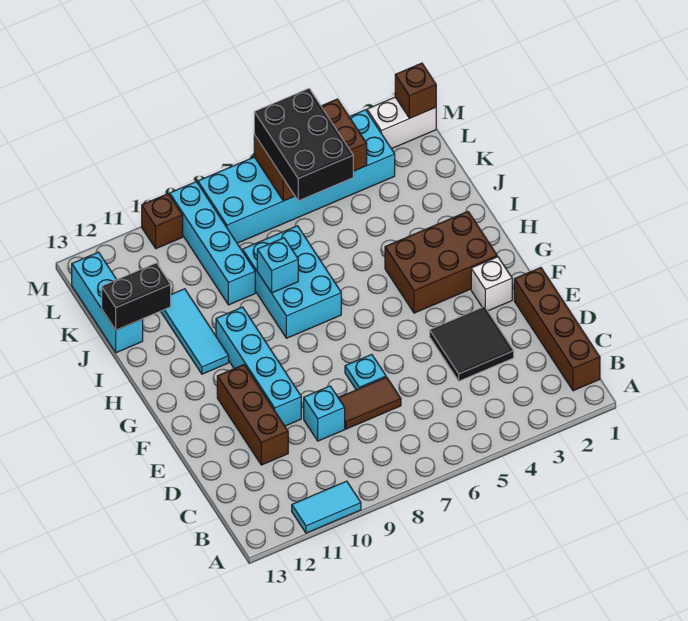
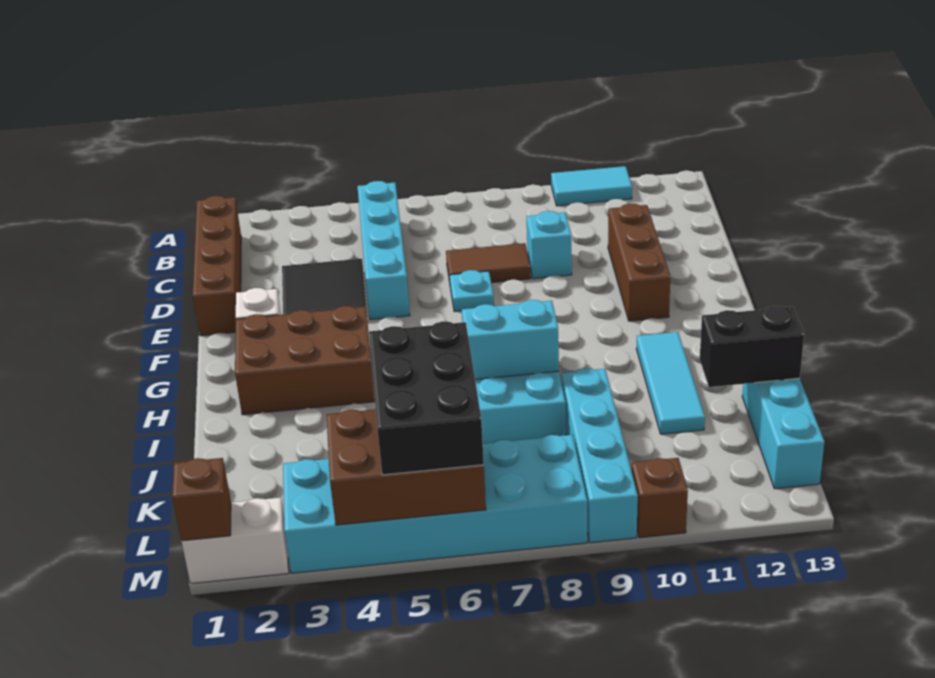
cyan brick E10:H10 level 1 -> cyan brick B5:E5 level 1
cyan brick I8 level 2 -> cyan brick I7:I8 level 2

